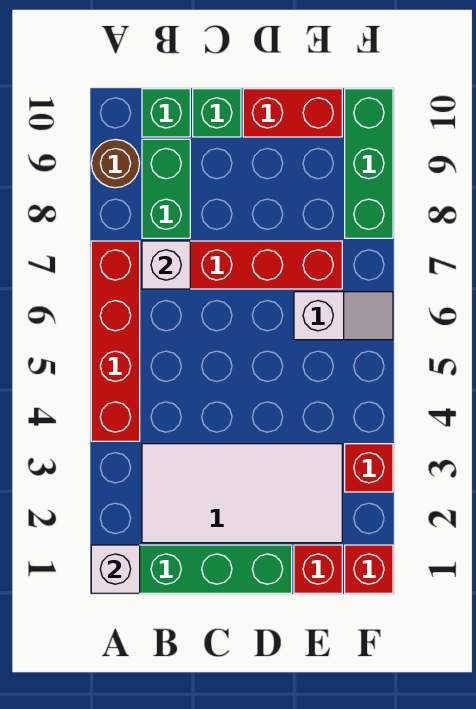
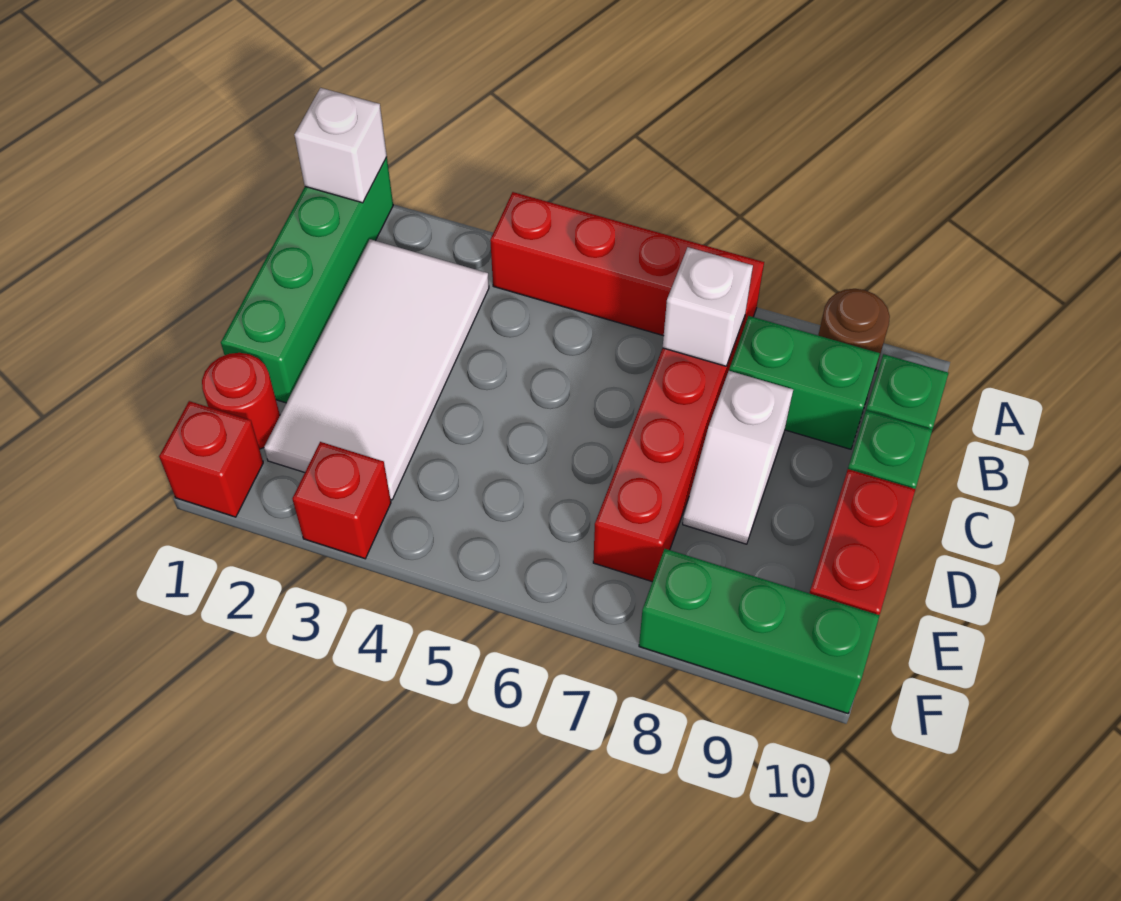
red brick E1 level 1 -> red round brick E1 level 1
white slope E6:F6 level 1 top E -> white slope C8:D8 level 1 top C

